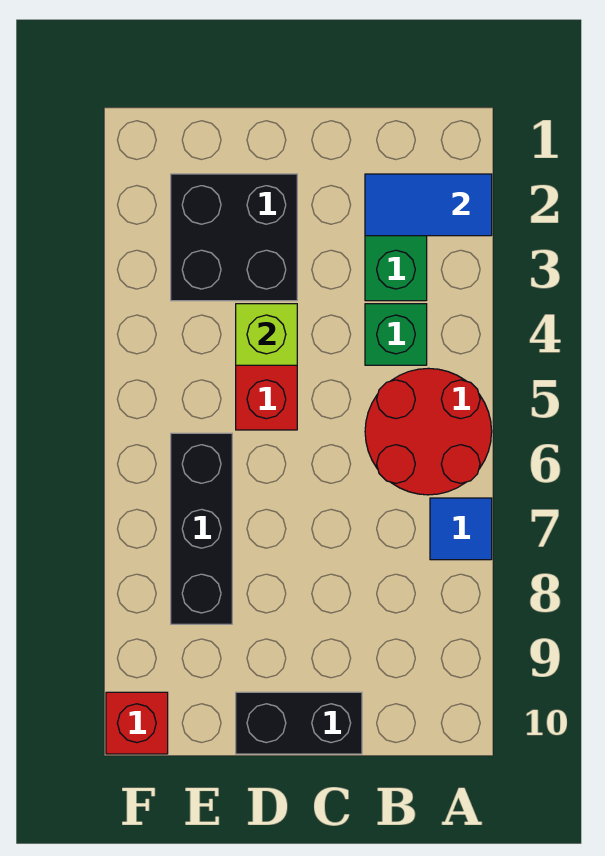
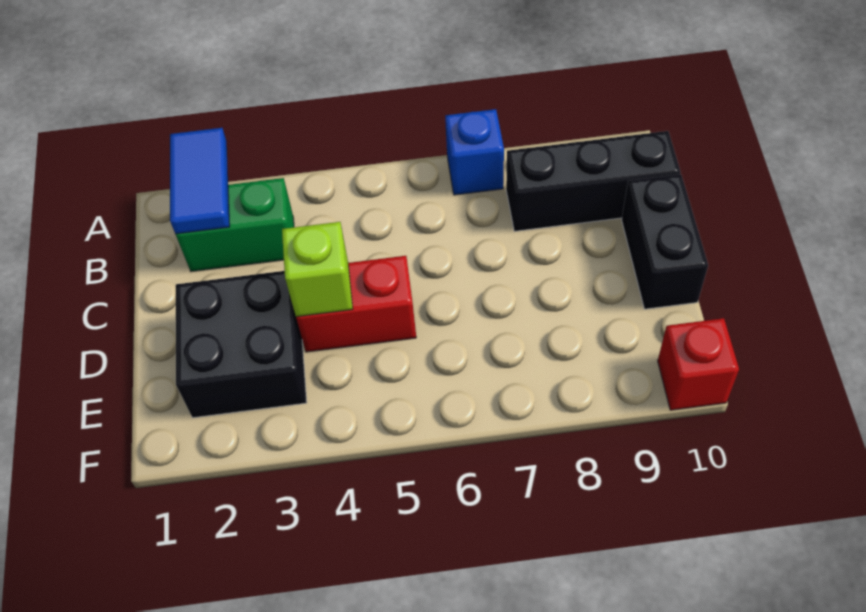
red round brick A5:B6 level 1 -> none
blue tile A7 level 1 -> blue brick A7 level 1
green brick B4 level 1 -> none
black brick E6:E8 level 1 -> black brick B8:B10 level 1

